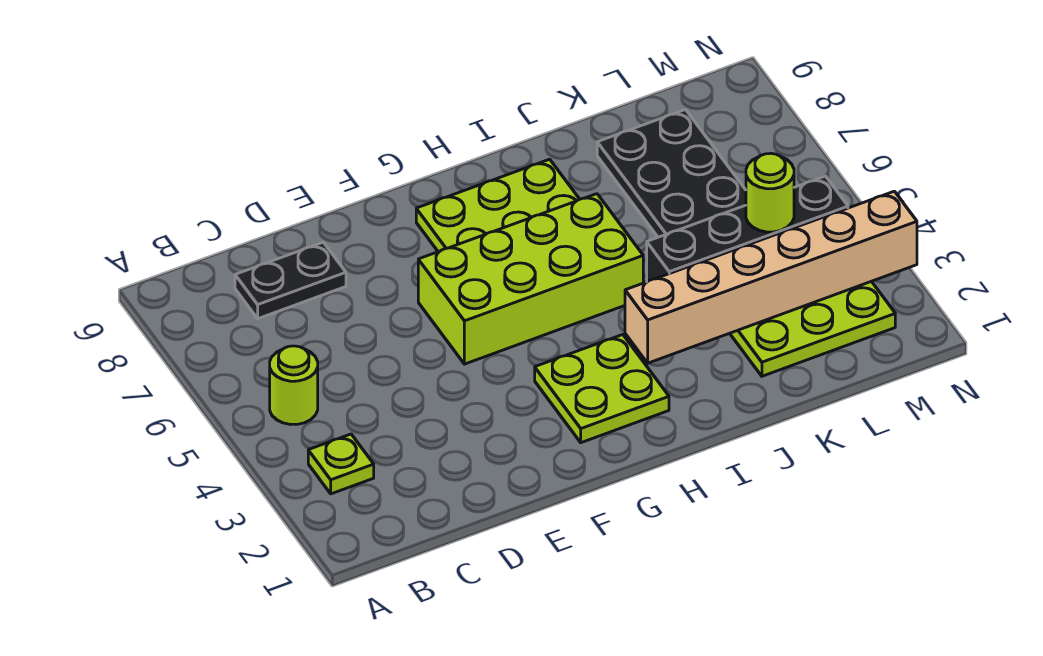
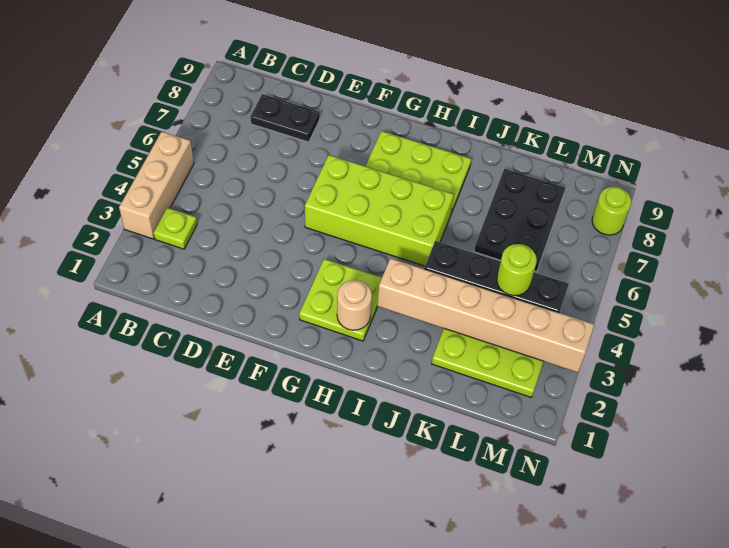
none -> tan brick A3:A5 level 1
lime round brick B5 level 1 -> lime round brick N8 level 1
none -> tan round brick H2 level 2

